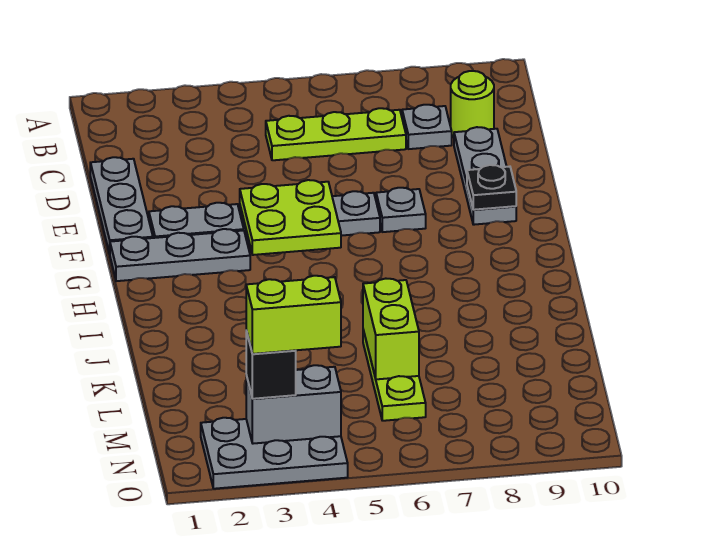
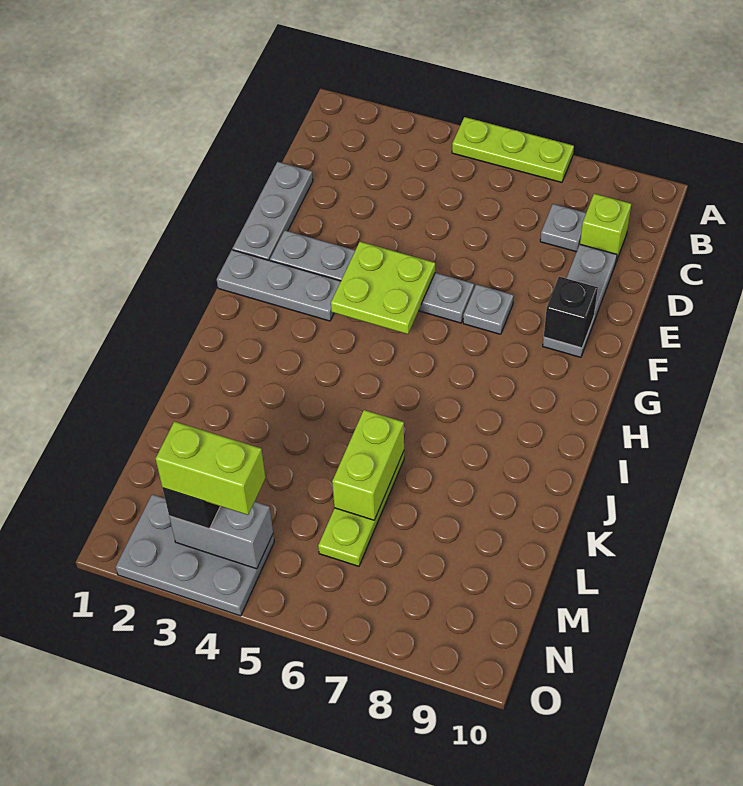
lime plate C5:C7 level 1 -> lime plate A5:A7 level 1
lime round brick C9 level 1 -> lime brick C9 level 1
black plate F9 level 2 -> black brick F9 level 2

